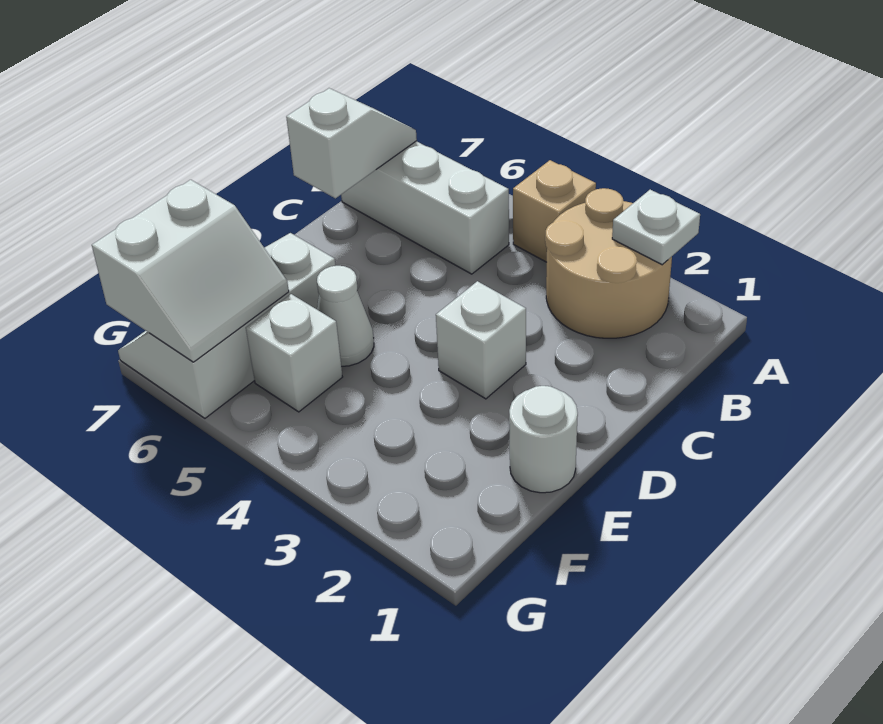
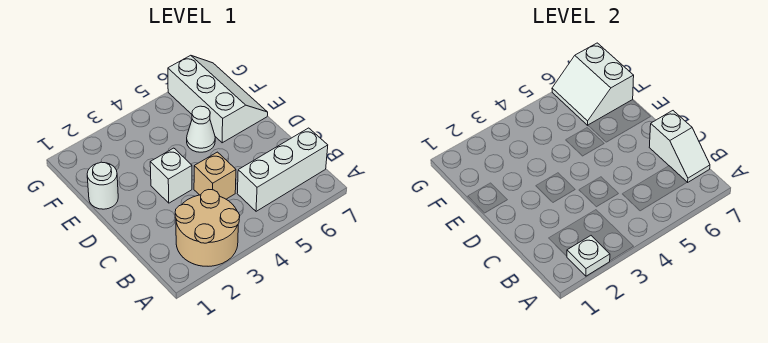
tan brick A4 level 1 -> tan brick C4 level 1
white brick F5 level 1 -> none

